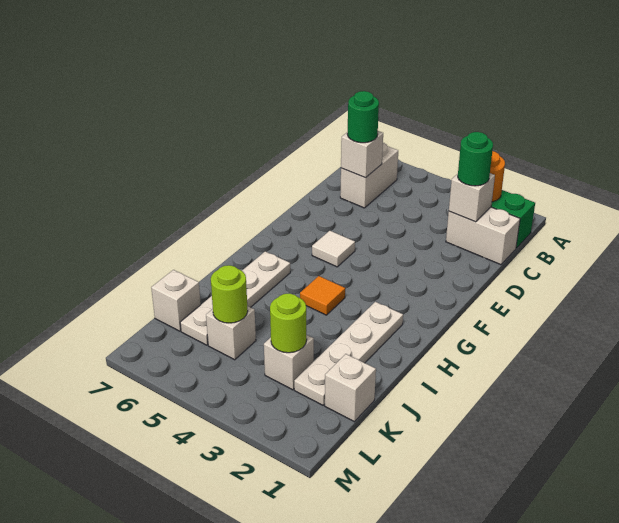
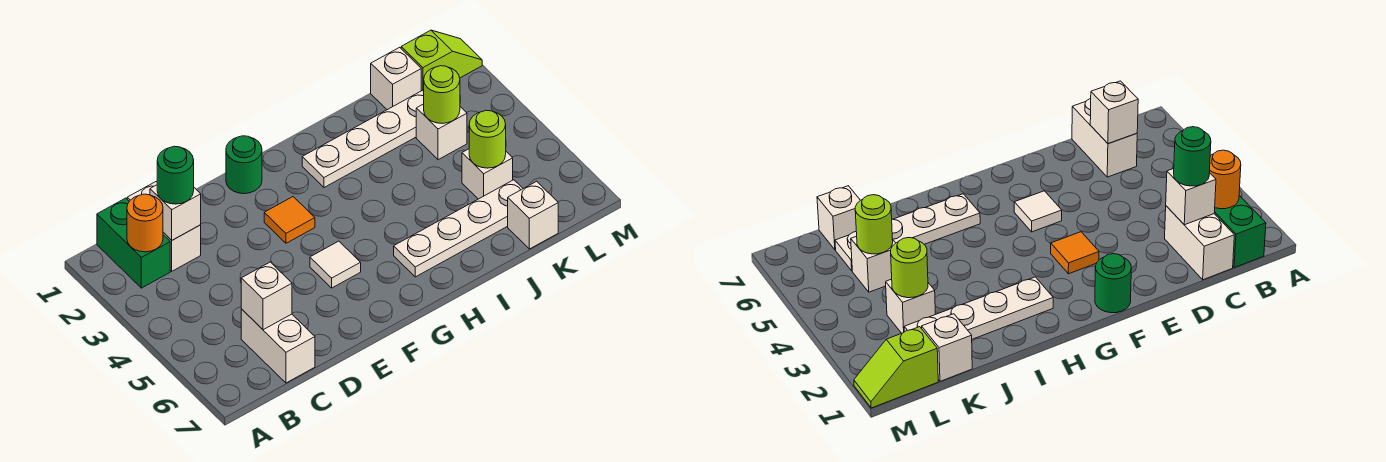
white brick B6:C6 level 1 -> white brick C6:C7 level 1
green round brick C6 level 3 -> green round brick F1 level 1
orange tile H4 level 1 -> orange tile F3 level 1
none -> lime slope L1:M1 level 1 top L

